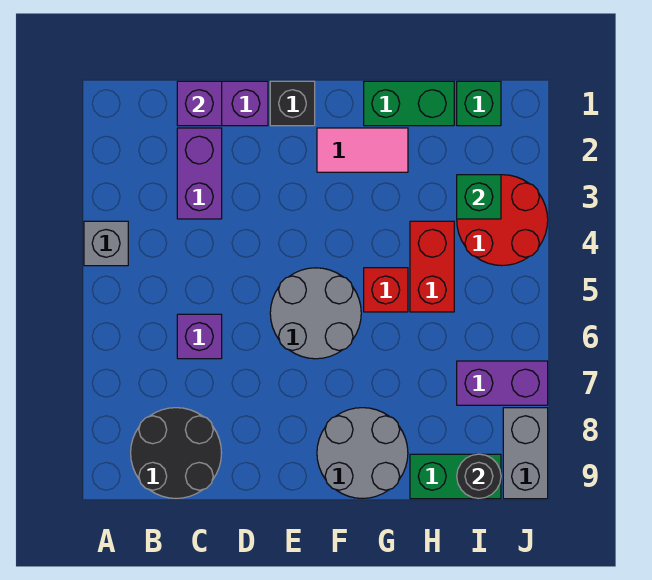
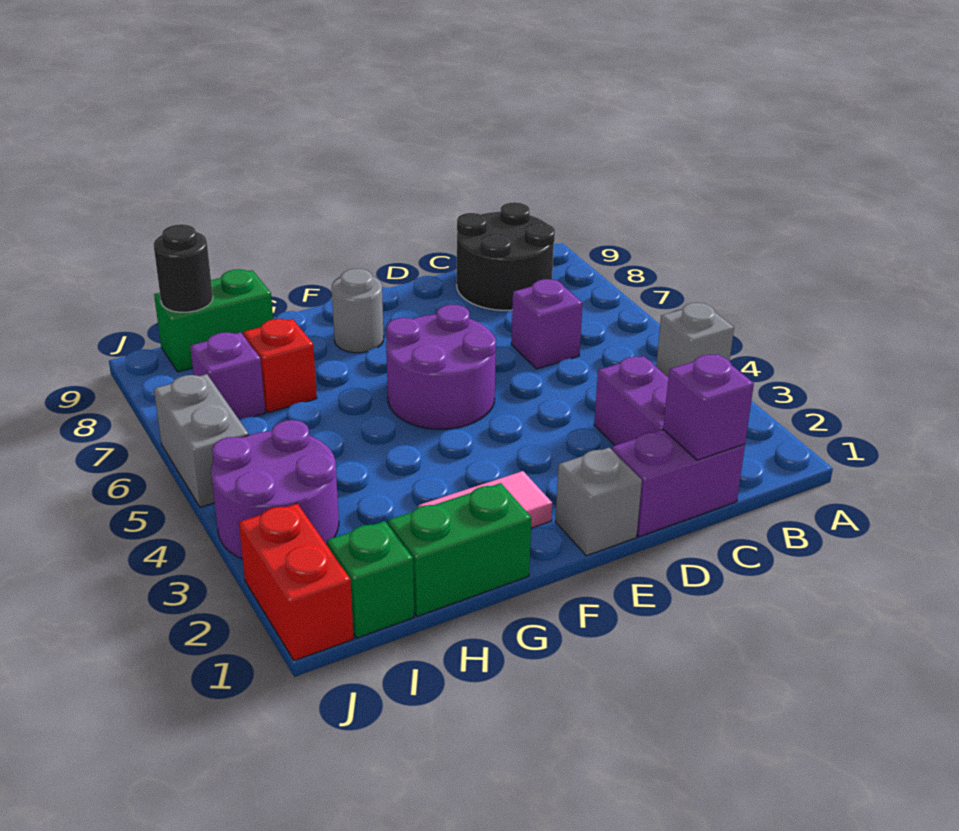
black brick E1 level 1 -> grey brick E1 level 1
grey round brick E5:F6 level 1 -> purple round brick E5:F6 level 1
grey round brick F8:G9 level 1 -> grey round brick F8 level 1
red brick G5 level 1 -> red brick H7 level 1
red brick H4:H5 level 1 -> red brick J1:J2 level 1
red round brick I3:J4 level 1 -> purple round brick I3:J4 level 1
green brick I3 level 2 -> none
purple brick I7:J7 level 1 -> purple brick I7 level 1
grey brick J8:J9 level 1 -> grey brick J5:J6 level 1

